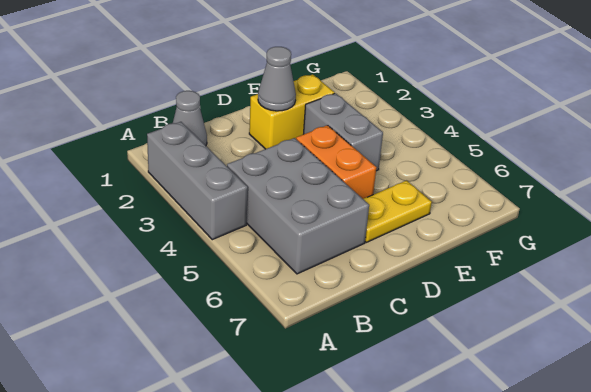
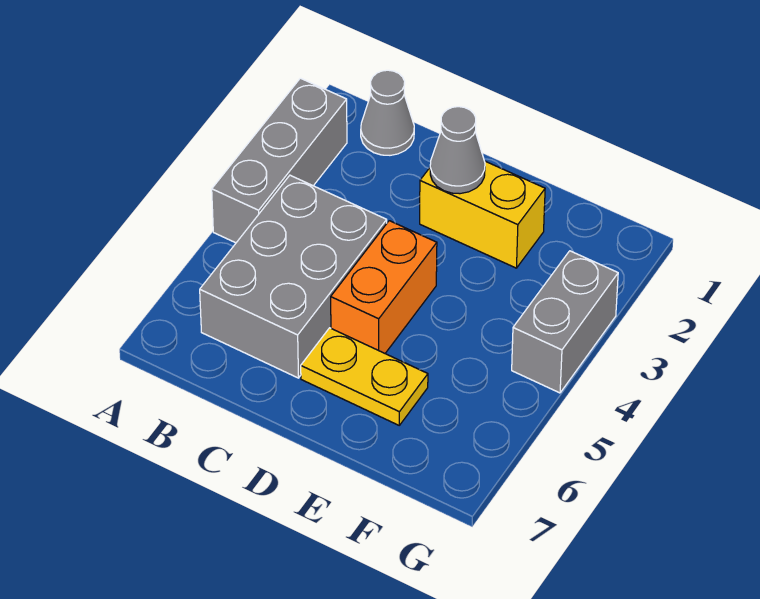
grey brick E3:E4 level 1 -> grey brick G3:G4 level 1

